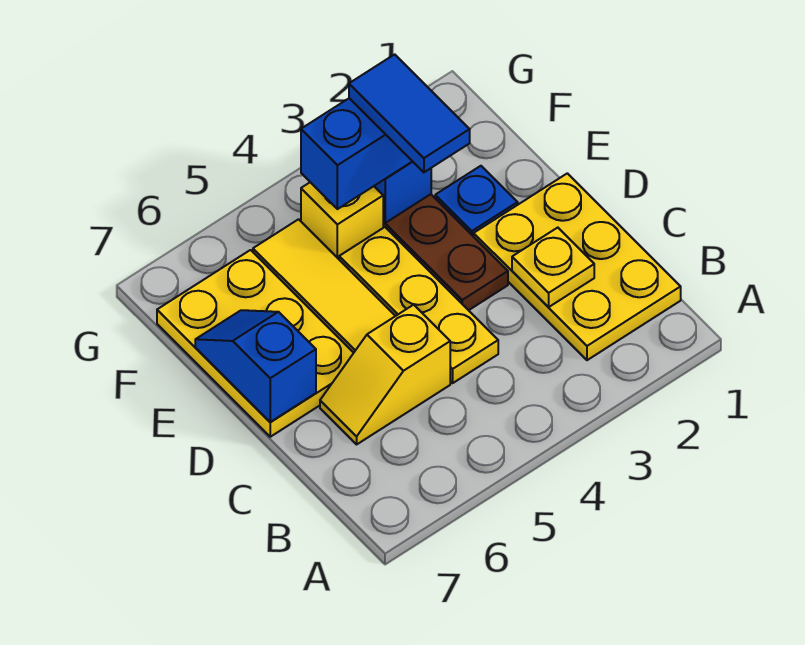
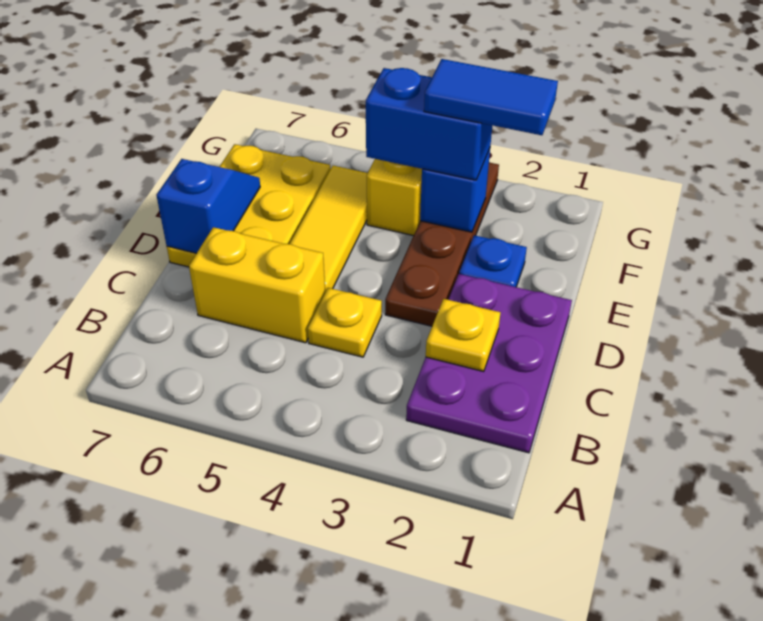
yellow plate B1:D2 level 1 -> purple plate B1:D2 level 1
yellow plate C4:E4 level 1 -> yellow plate C4 level 1
yellow slope C5:C6 level 1 top 5 -> yellow brick C5:C6 level 1
blue tile E3:F3 level 4 -> blue tile F2:F3 level 4

